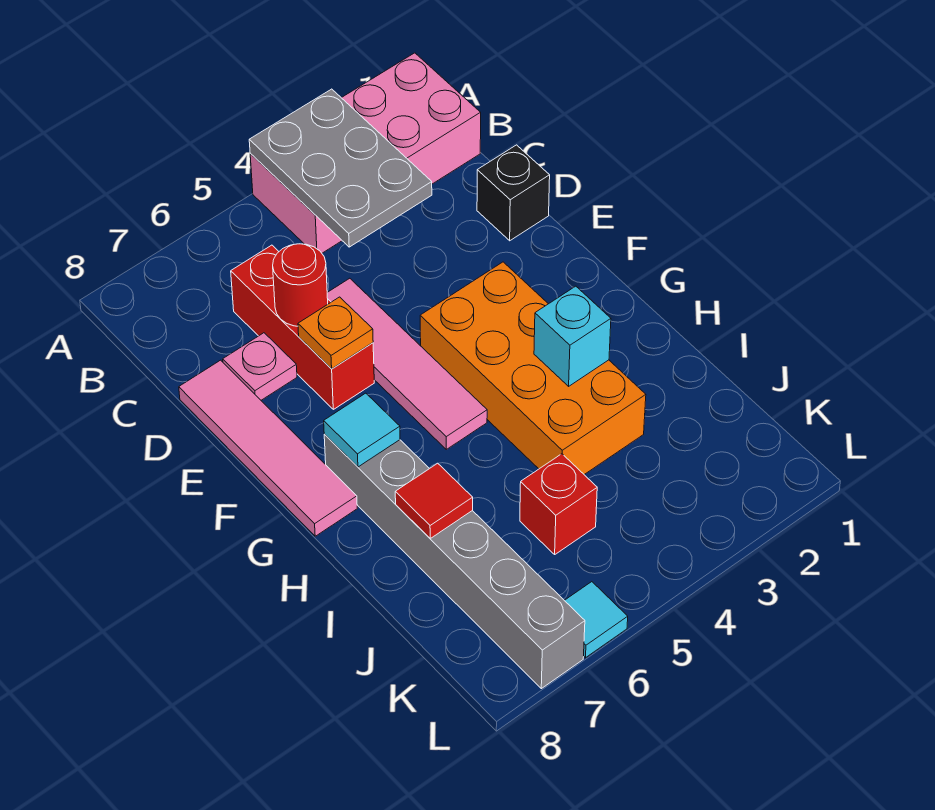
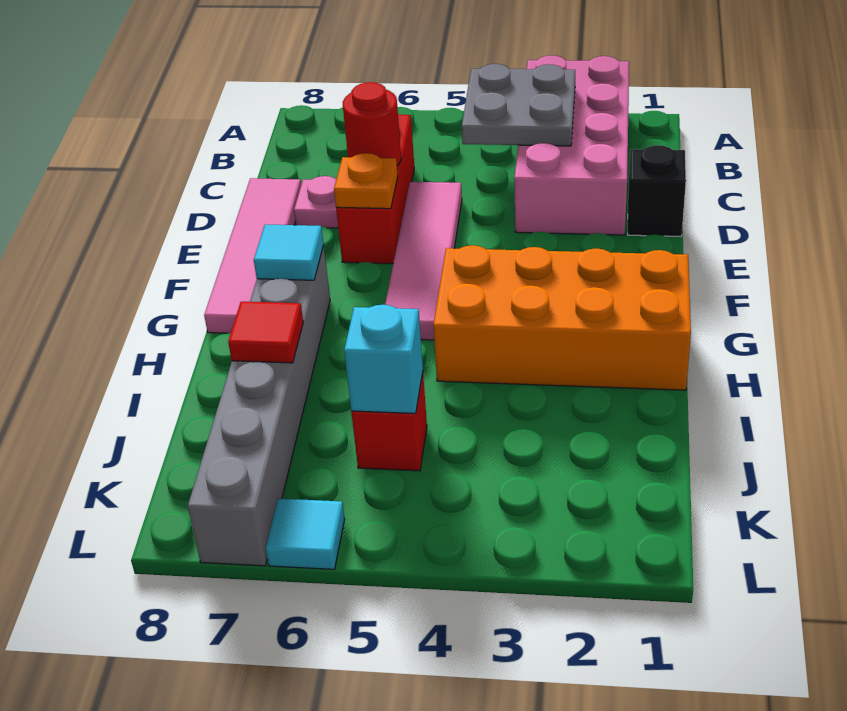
pink brick A1:B4 level 1 -> pink brick A2:D3 level 1
grey plate A3:C4 level 2 -> grey plate B3:C4 level 2
orange brick F3:I4 level 1 -> orange brick G1:H4 level 1
cyan brick H3 level 2 -> cyan brick J5 level 2

